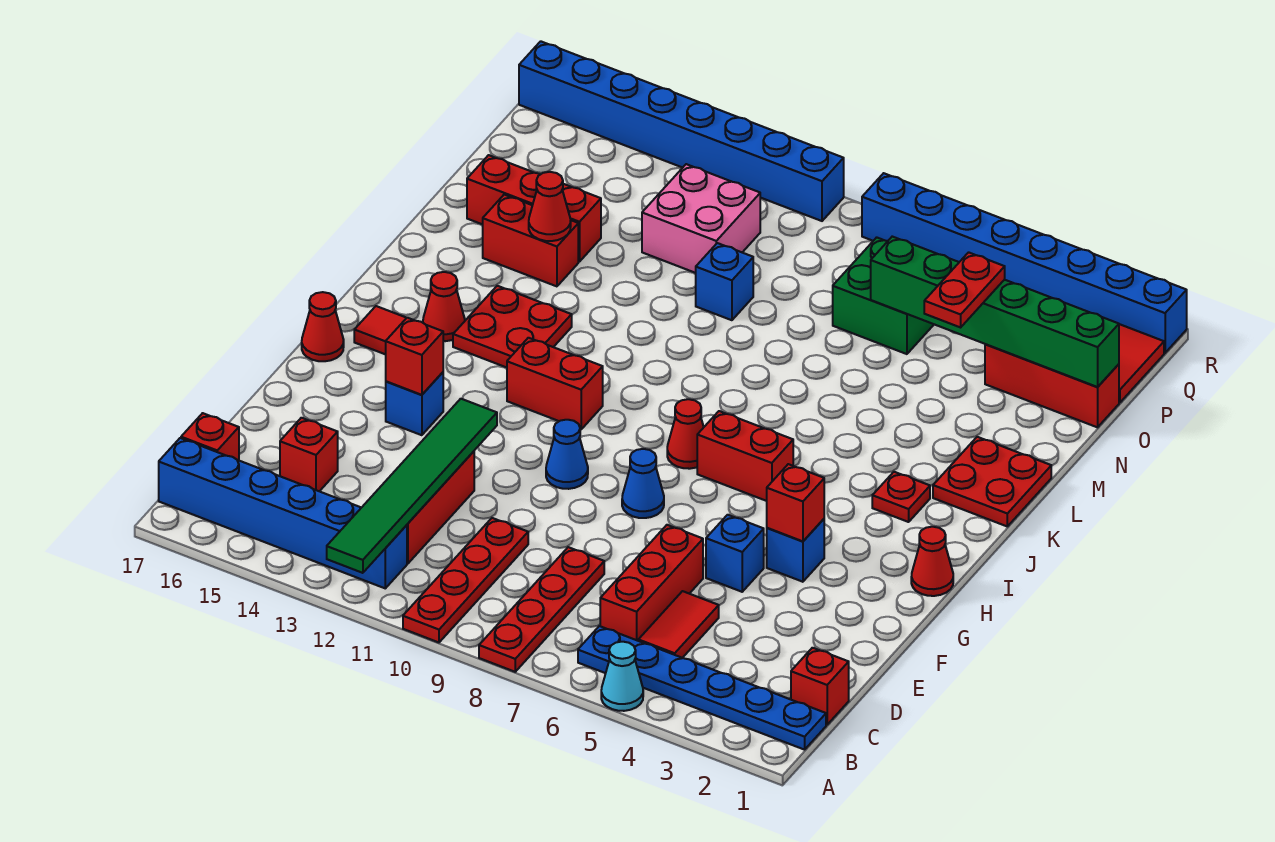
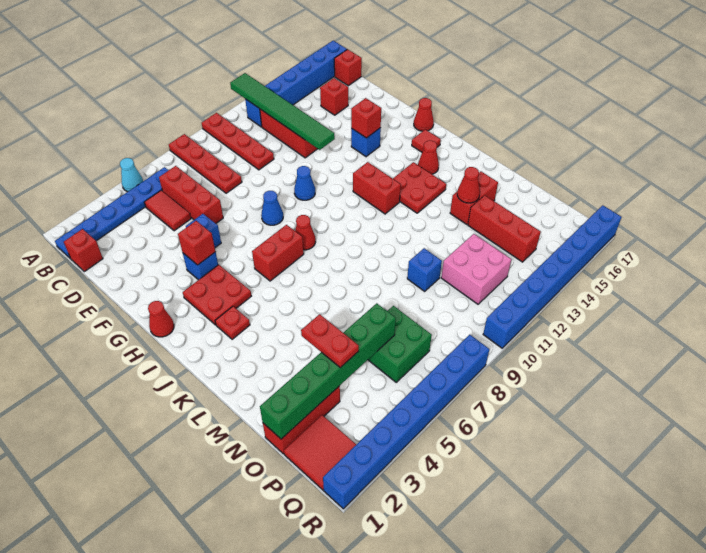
red brick I11:I12 level 1 -> red brick I12:J12 level 1
red plate K1:L2 level 1 -> red plate H3:I4 level 1
red brick N14:N16 level 1 -> red brick N14:P14 level 1

